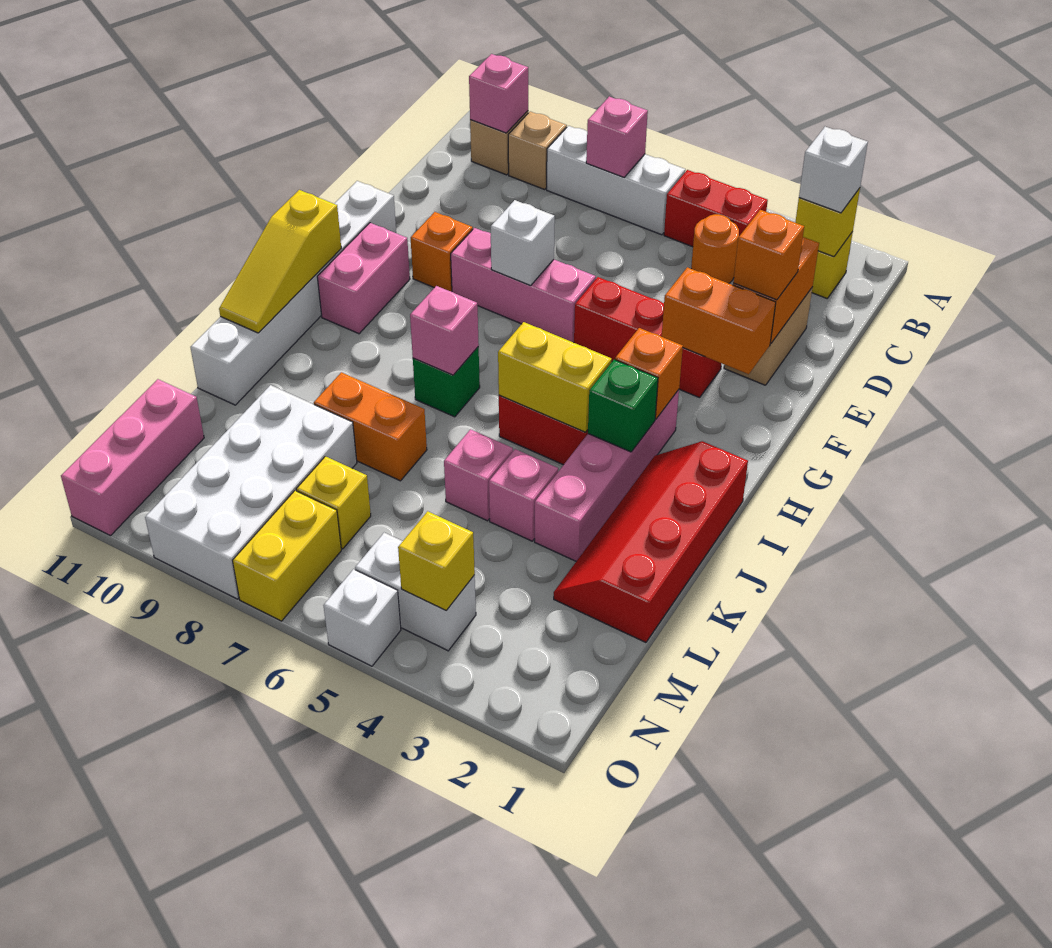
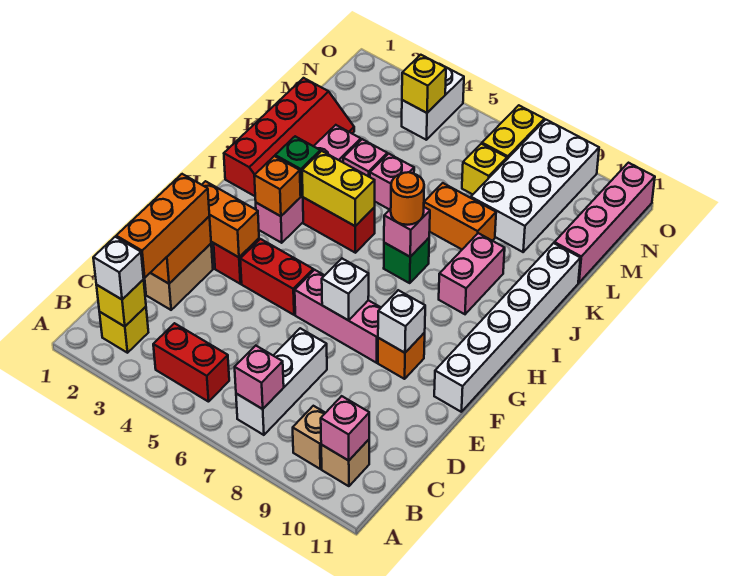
white brick B6:B8 level 1 -> white brick B7:D7 level 1
orange round brick C4 level 1 -> orange round brick I7 level 3
orange brick E2 level 3 -> orange brick C2:E2 level 3
pink brick G10:H10 level 1 -> pink brick I9:J9 level 1
yellow slope H11:J11 level 2 top H -> none
pink brick M11:O11 level 1 -> pink brick L11:O11 level 1
white brick N4:N5 level 1 -> white brick N4:O4 level 1
white brick O5 level 1 -> white brick F9 level 2

